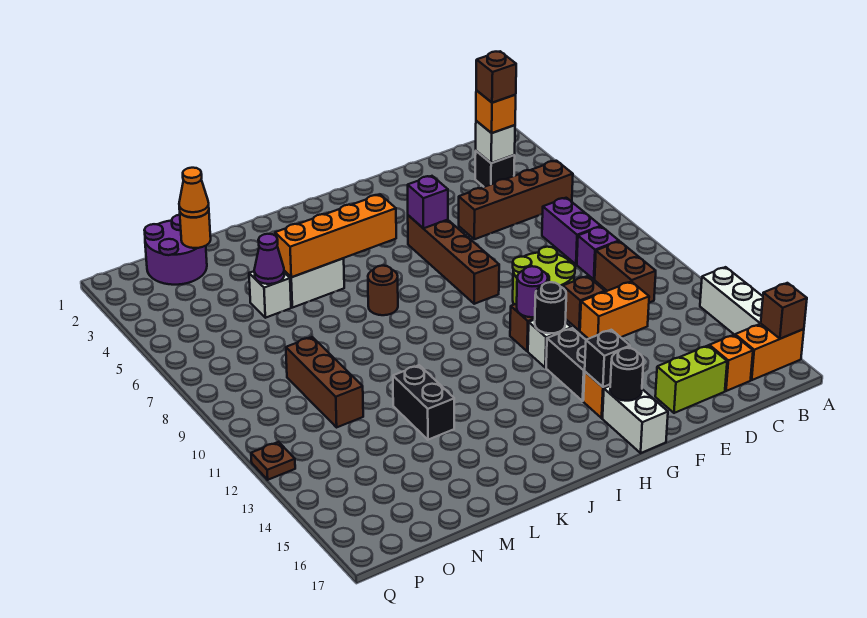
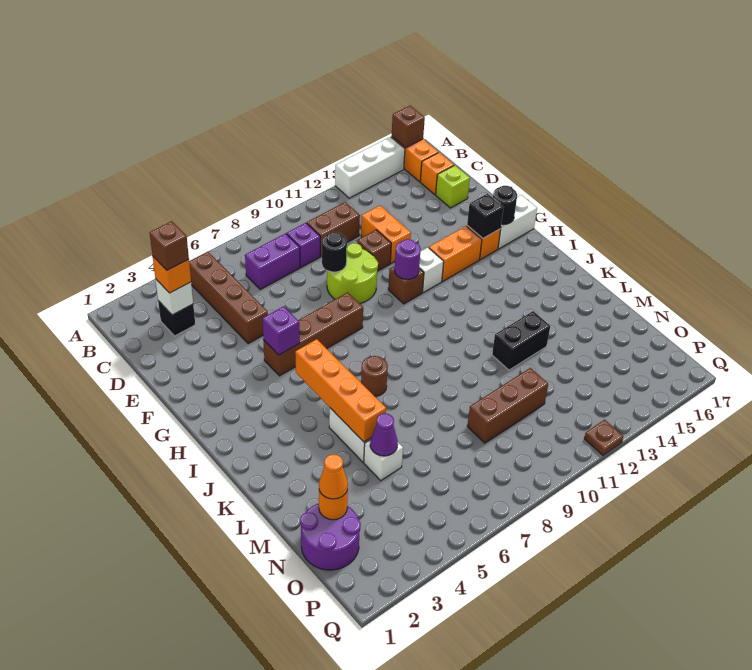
lime brick D16:E16 level 1 -> lime brick D16 level 1
black round brick G12 level 2 -> black round brick E9 level 2
black brick G13:G14 level 1 -> orange brick G13:G14 level 1

